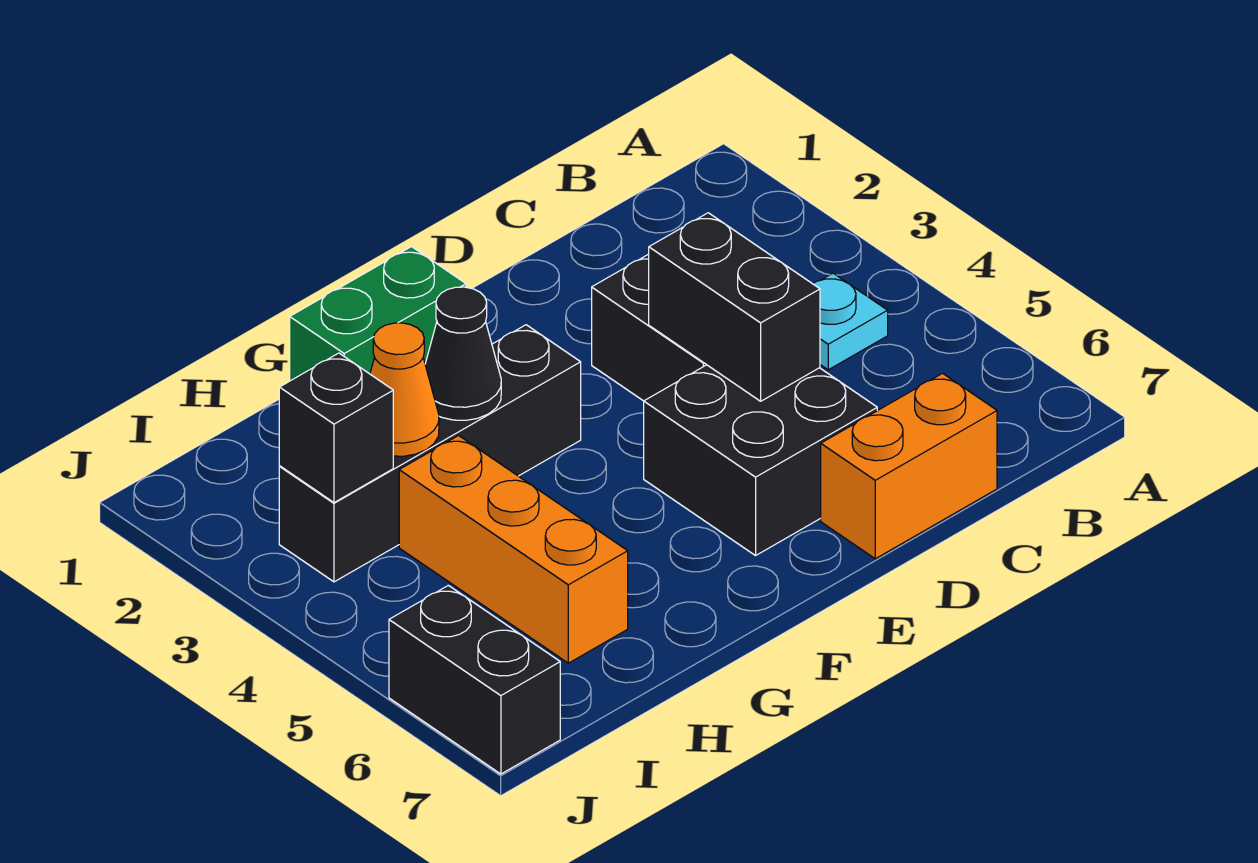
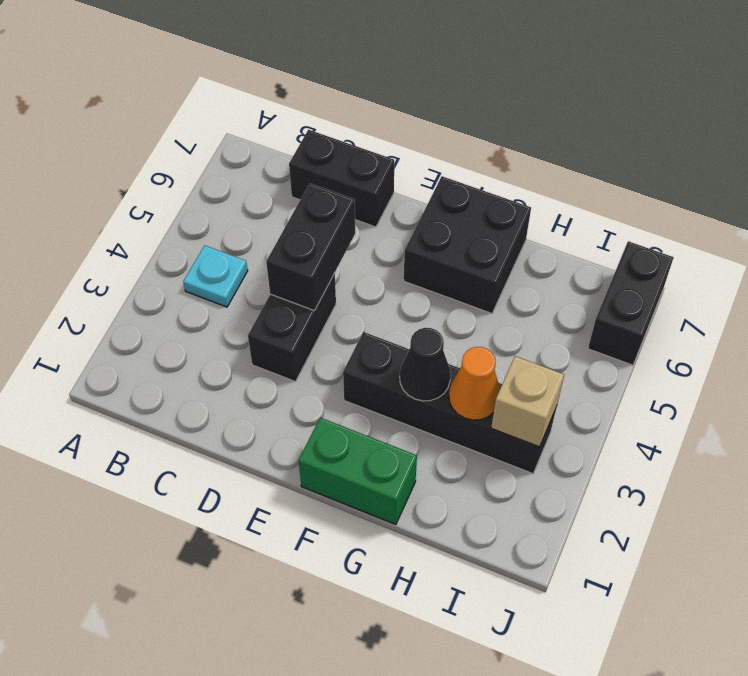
orange brick C7:D7 level 1 -> black brick C7:D7 level 1
black brick D5:E6 level 1 -> black brick F6:G7 level 1
orange brick H4:H6 level 1 -> none
black brick I3 level 2 -> tan brick I3 level 2

